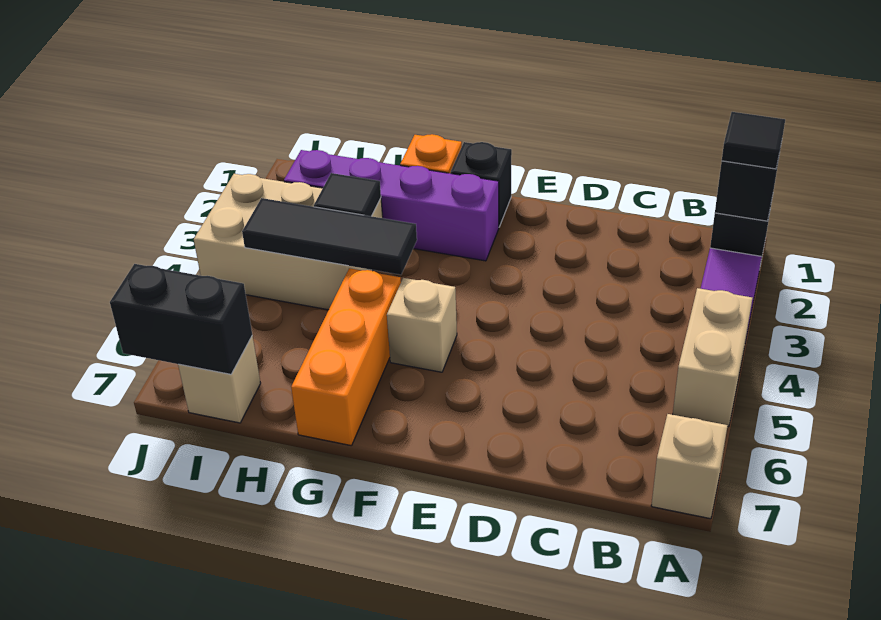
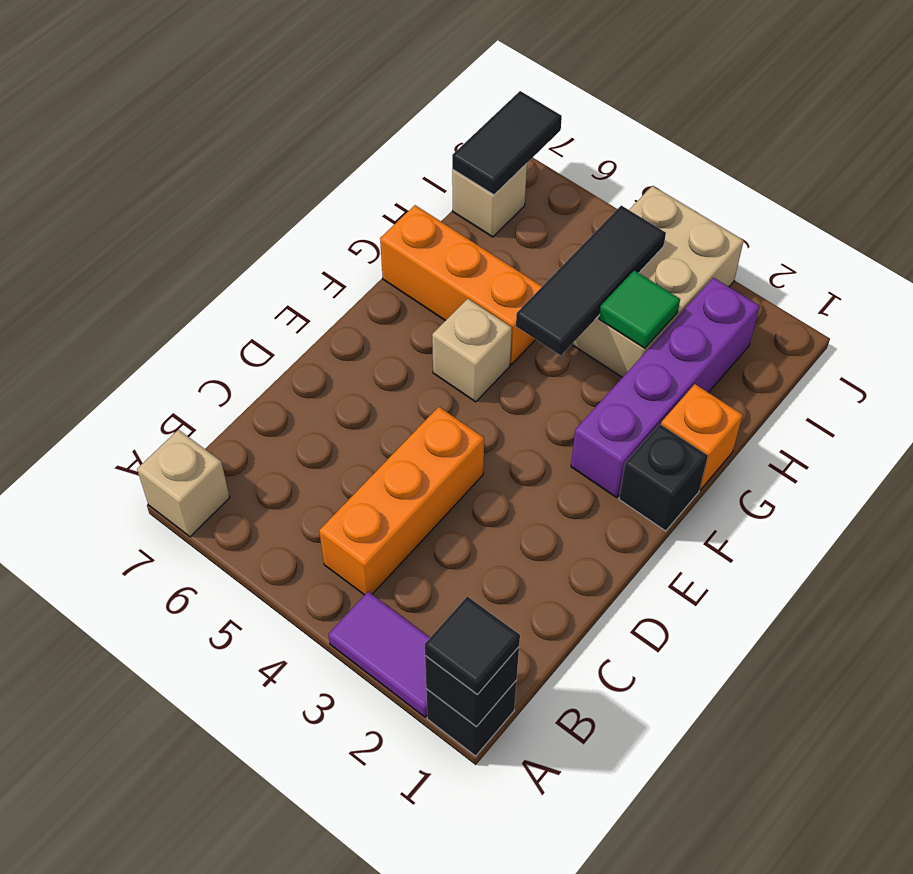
tan brick A4:A5 level 1 -> none
none -> orange brick B4:D4 level 1
black tile H3 level 2 -> green tile H3 level 2
black brick I7:J7 level 2 -> black tile I7:J7 level 2

